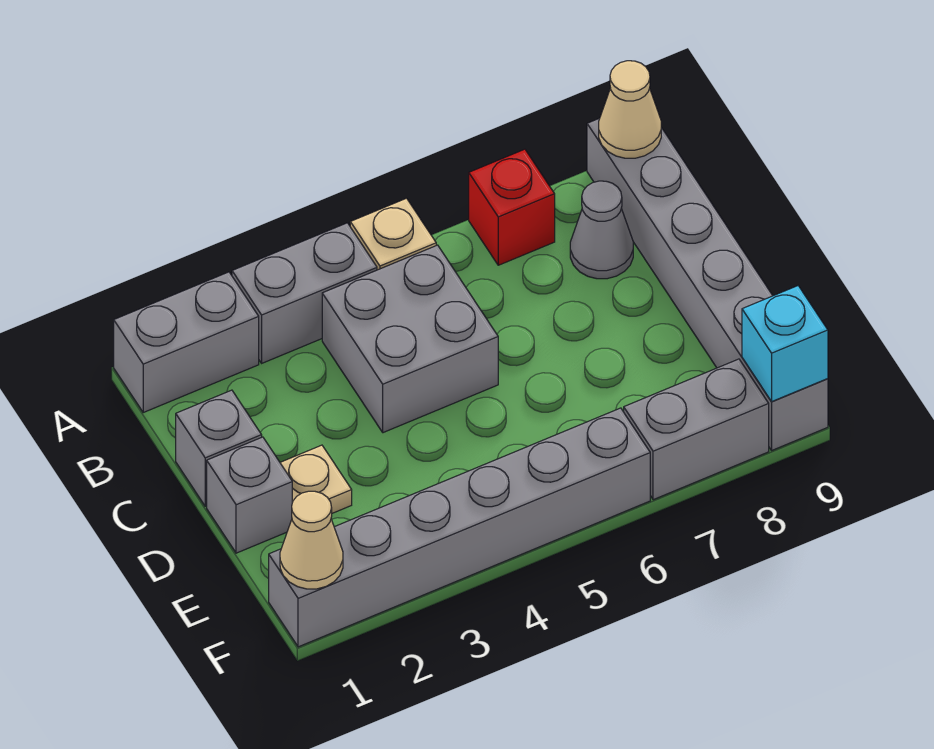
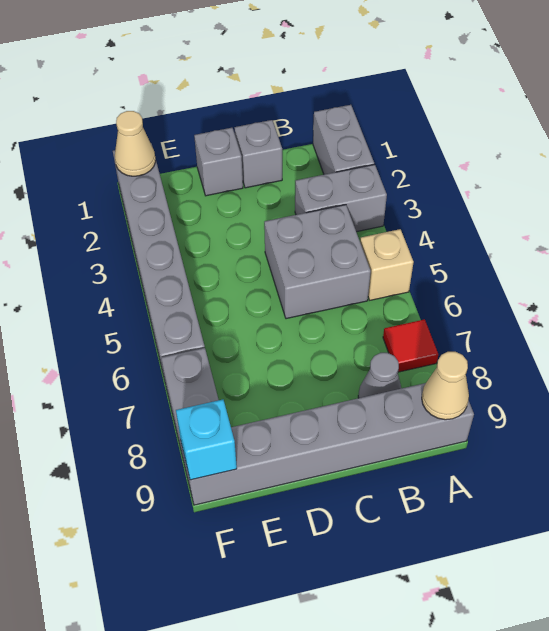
grey brick A3:A4 level 1 -> grey brick A3:B3 level 1
red brick A7 level 1 -> red tile A7 level 1
tan plate D2 level 1 -> none

